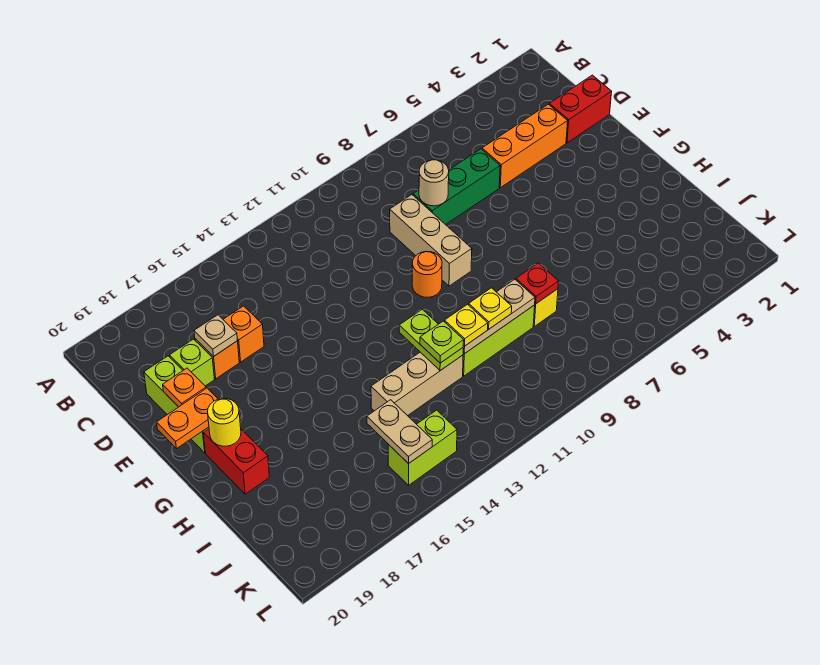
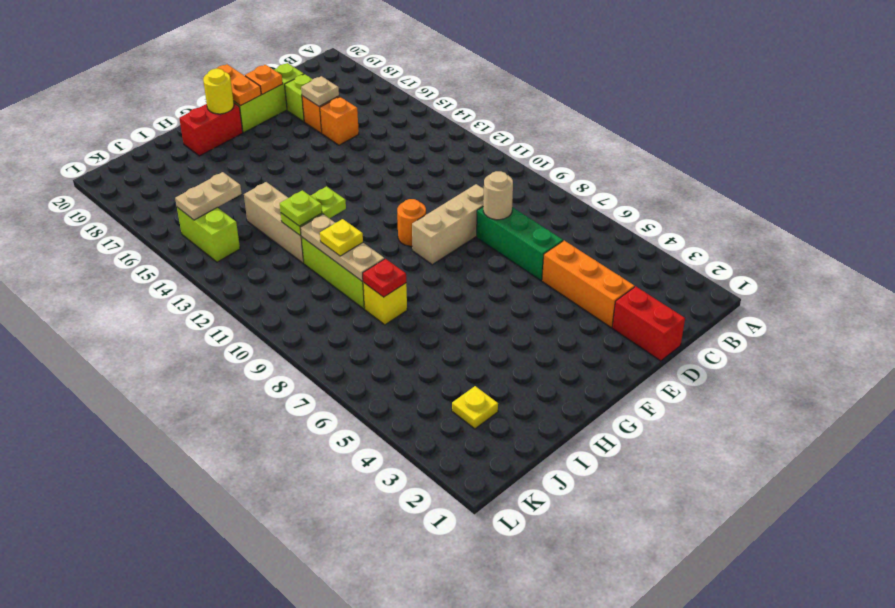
yellow plate I11 level 3 -> yellow plate J3 level 1

